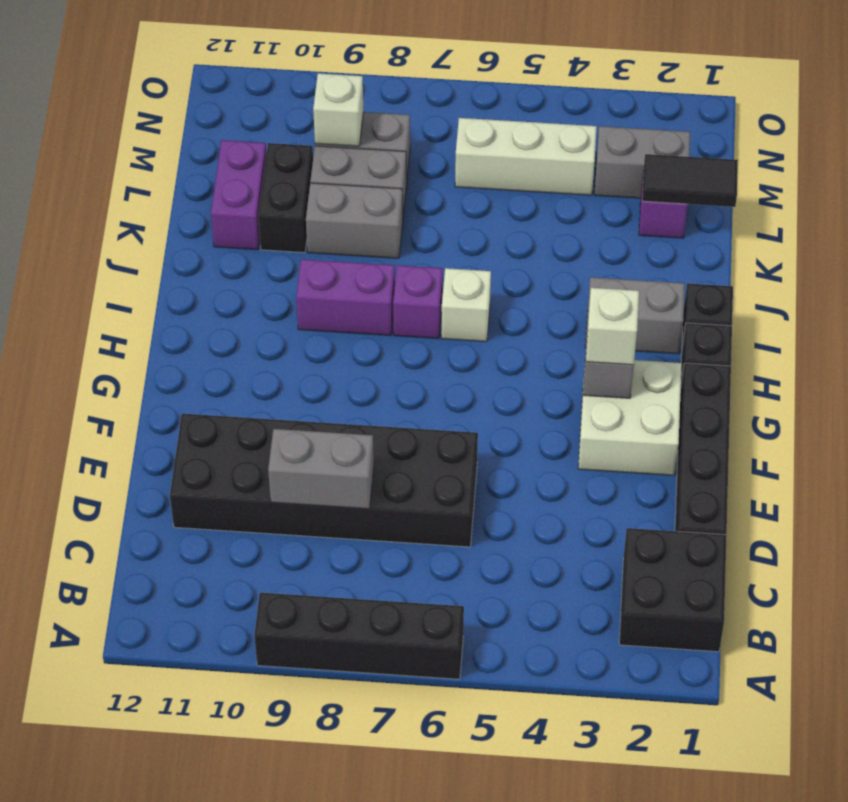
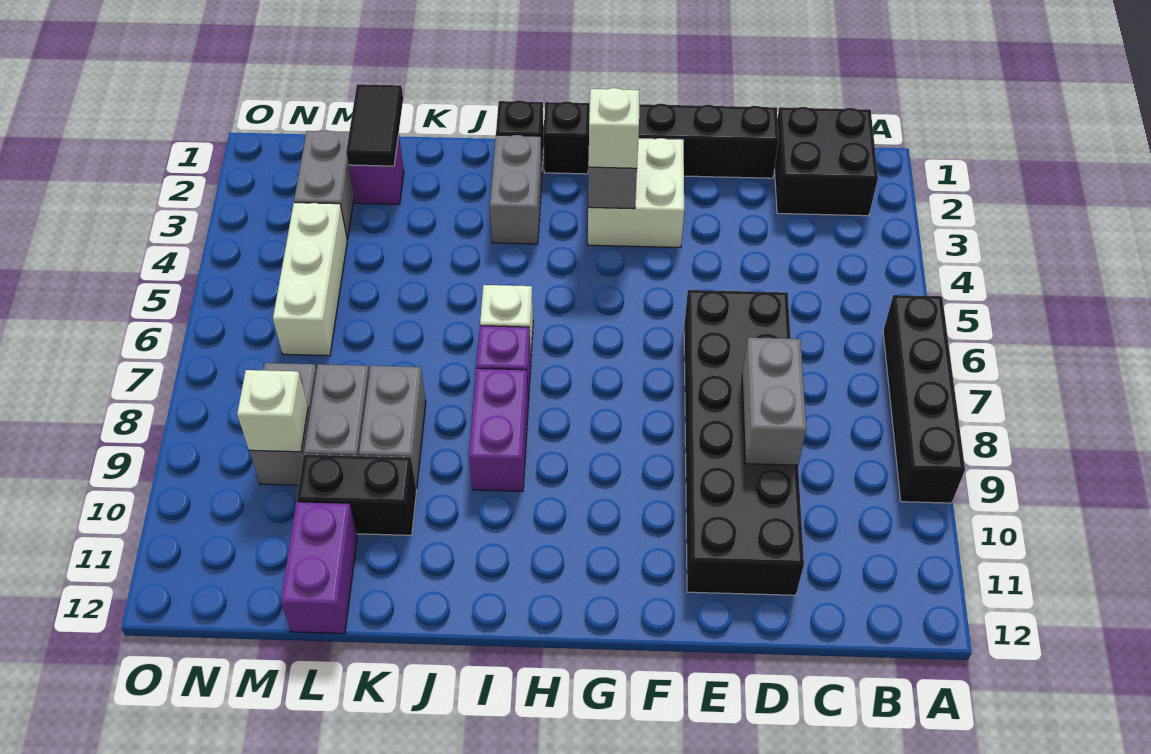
purple brick K11:L11 level 1 -> purple brick L11:L12 level 1

